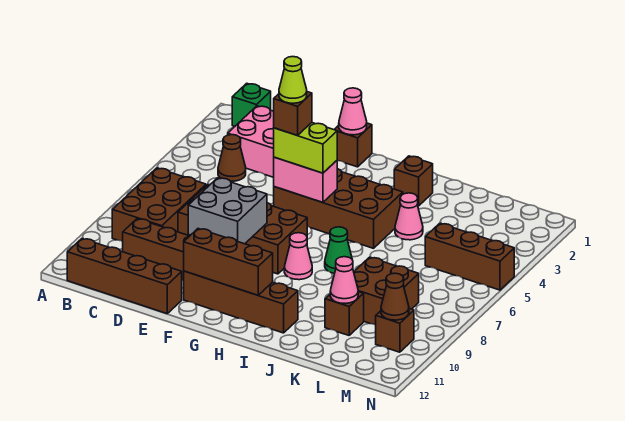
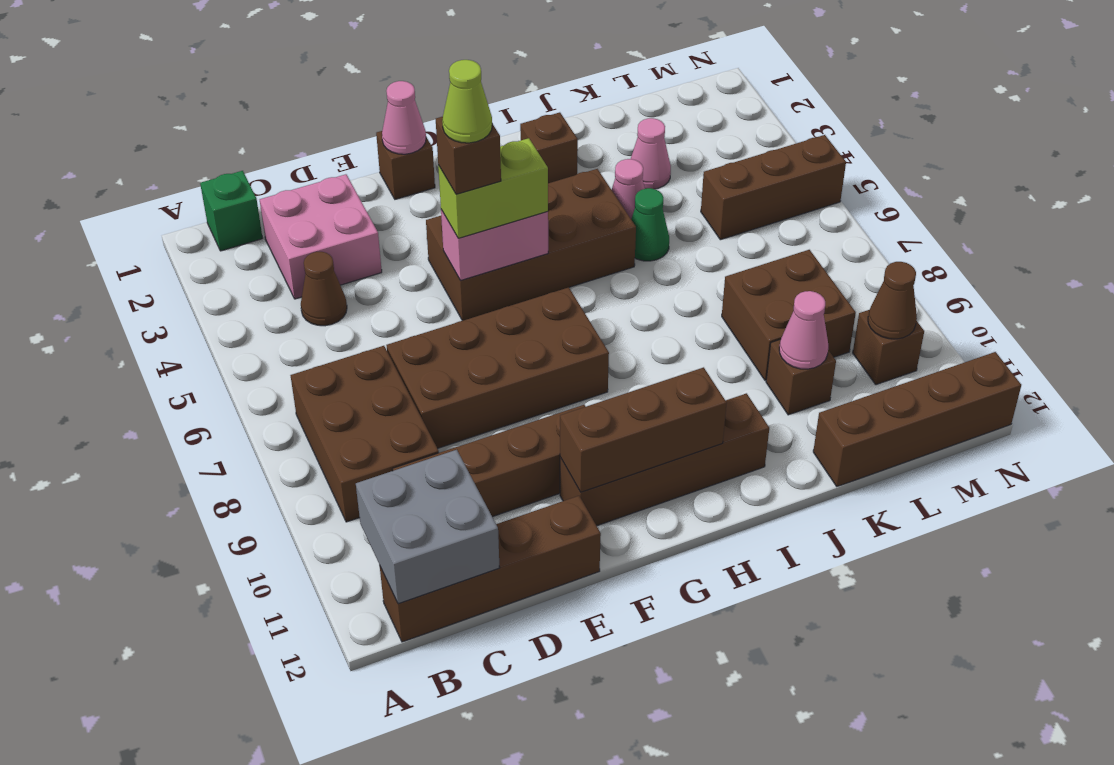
grey brick E8:F9 level 2 -> grey brick B11:C12 level 2
pink cone H8 level 1 -> pink cone K3 level 1
green cone I7 level 1 -> green cone J5 level 1
none -> brown brick K12:N12 level 1

